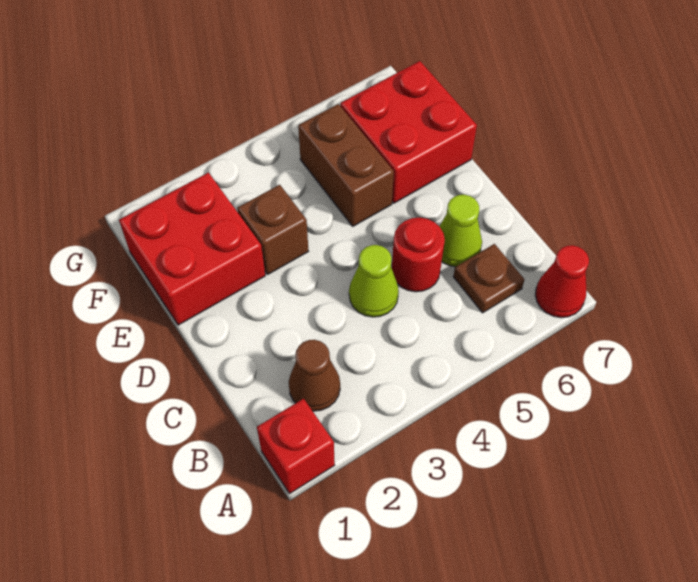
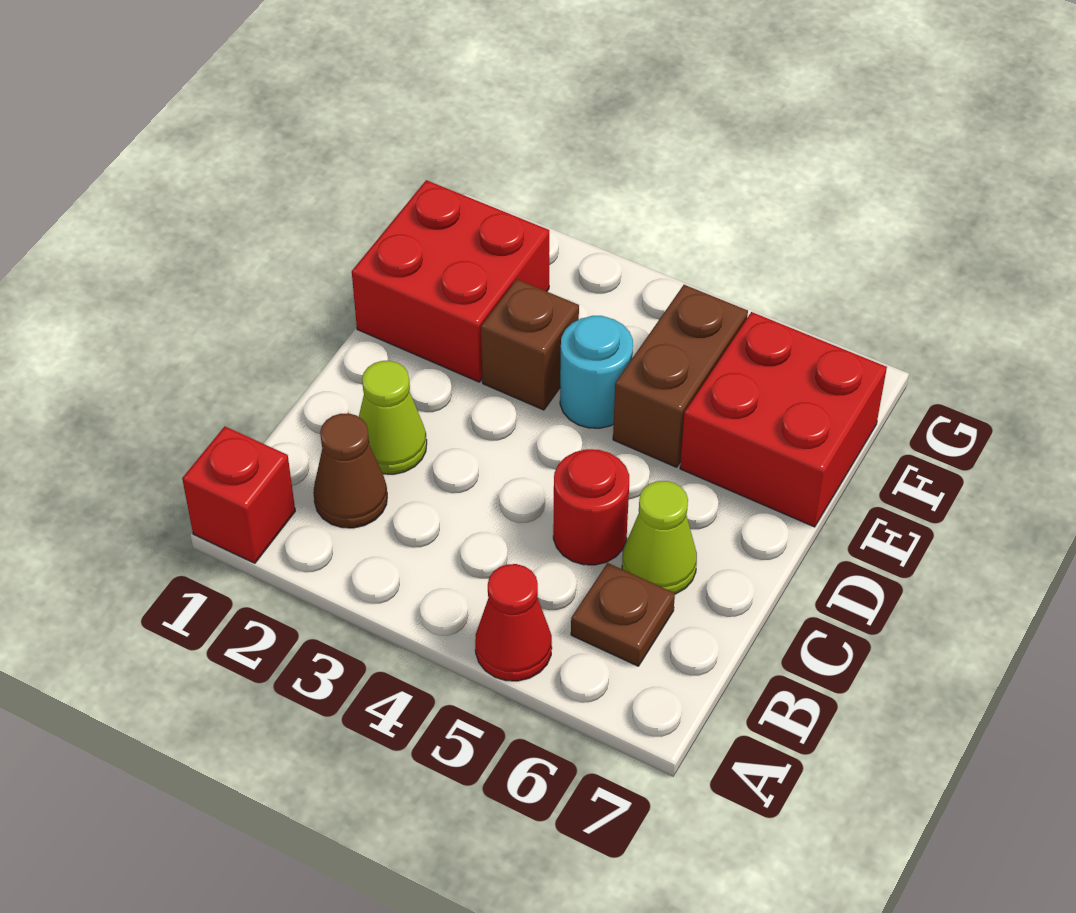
red cone A7 level 1 -> red cone A5 level 1
lime cone C4 level 1 -> lime cone C2 level 1
none -> cyan round brick E4 level 1

